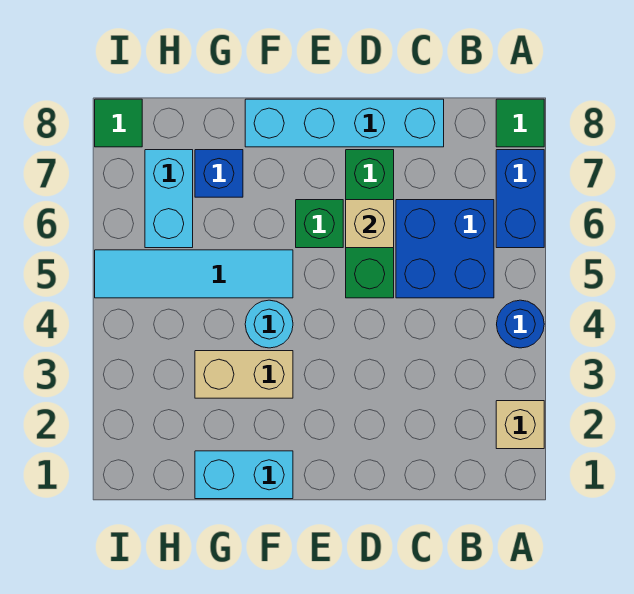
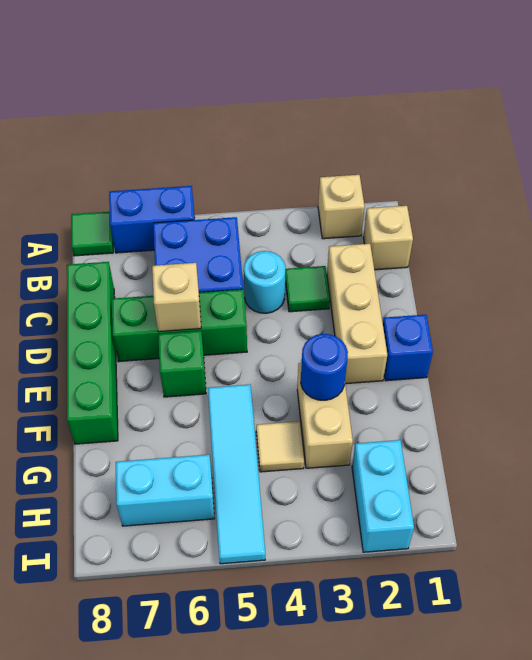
blue round brick A4 level 1 -> blue round brick F3 level 2
none -> tan brick B1 level 1
none -> tan brick C2:E2 level 1
cyan brick C8:F8 level 1 -> green brick C8:F8 level 1
cyan brick F1:G1 level 1 -> cyan brick H2:I2 level 1
cyan round brick F4 level 1 -> cyan round brick C4 level 1
none -> tan tile G4 level 1
blue brick G7 level 1 -> blue brick E1 level 1
green tile I8 level 1 -> green tile C3 level 1

